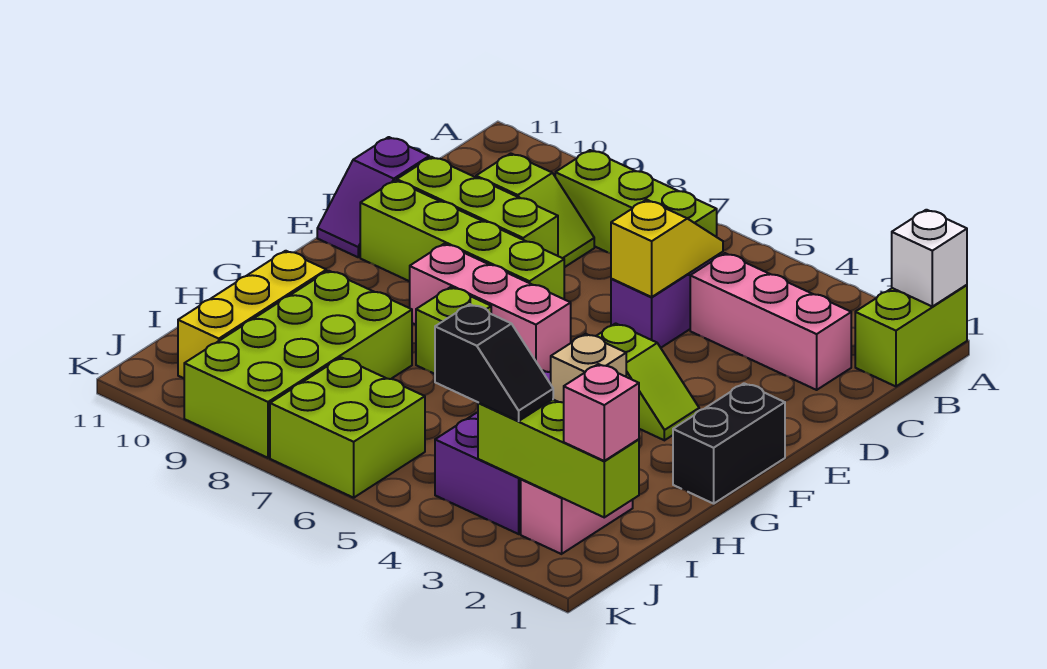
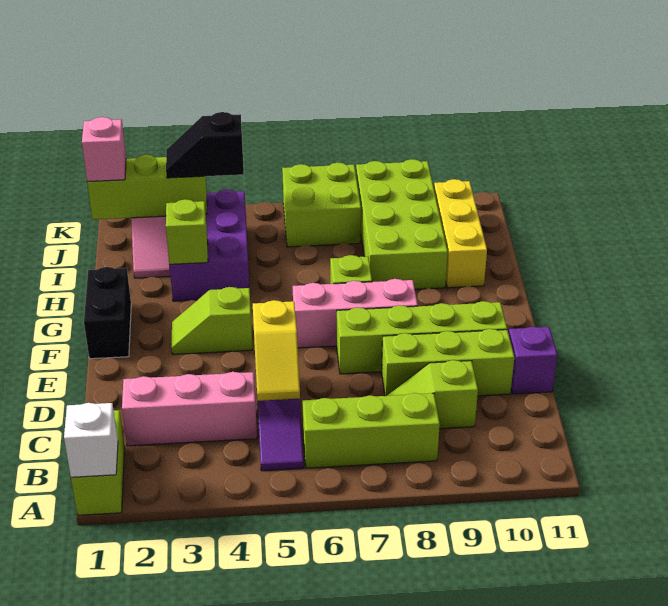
tan brick H3 level 2 -> lime brick H3 level 2

